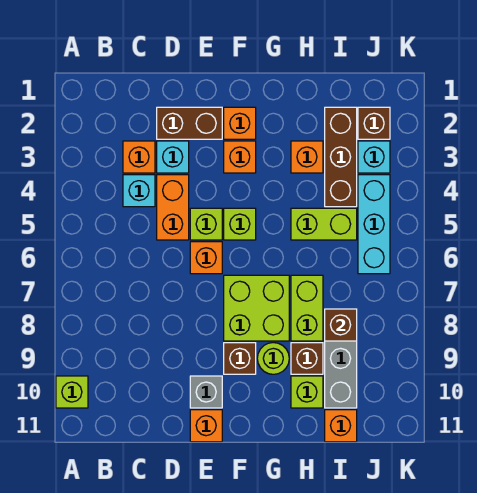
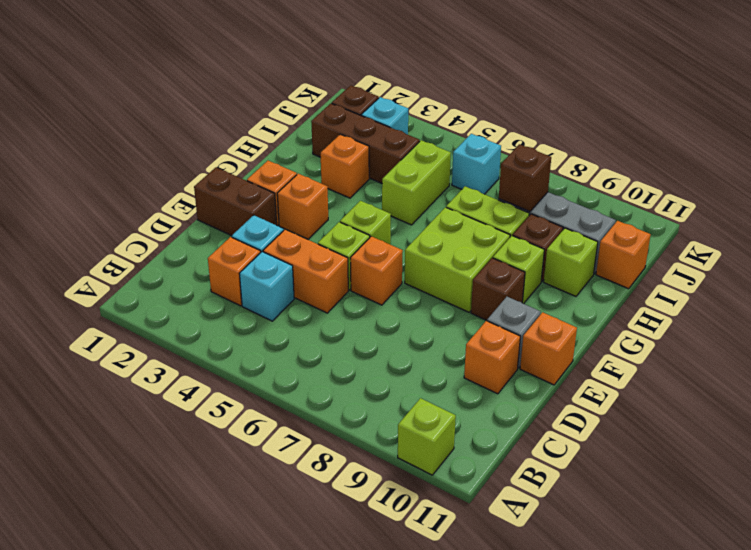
brown brick D2:E2 level 1 -> brown brick E1:E2 level 1
none -> orange brick D10 level 1
lime round brick G9 level 1 -> lime brick G9 level 1
cyan brick J4:J6 level 1 -> cyan brick J6 level 1

